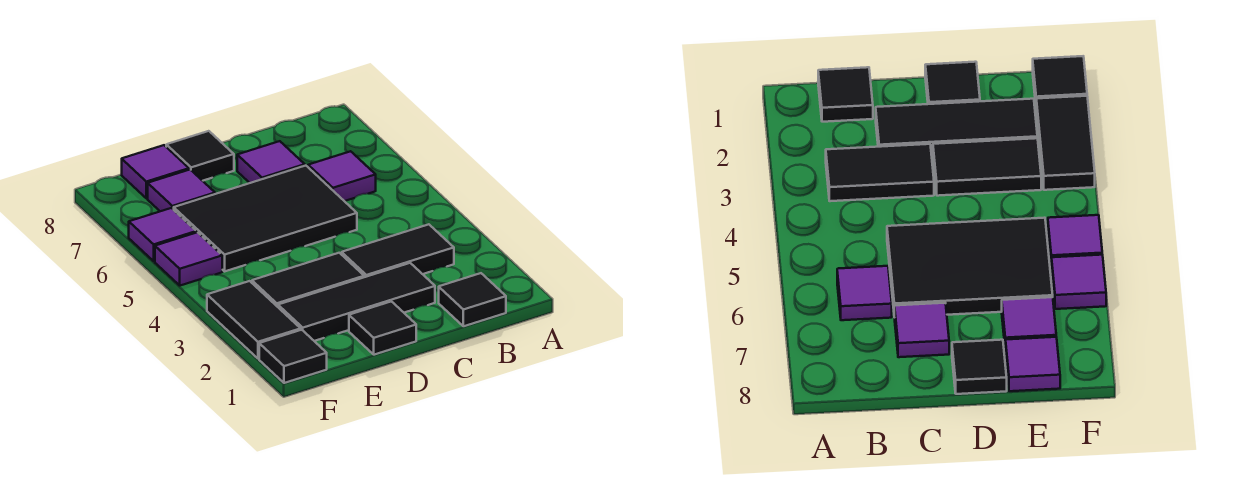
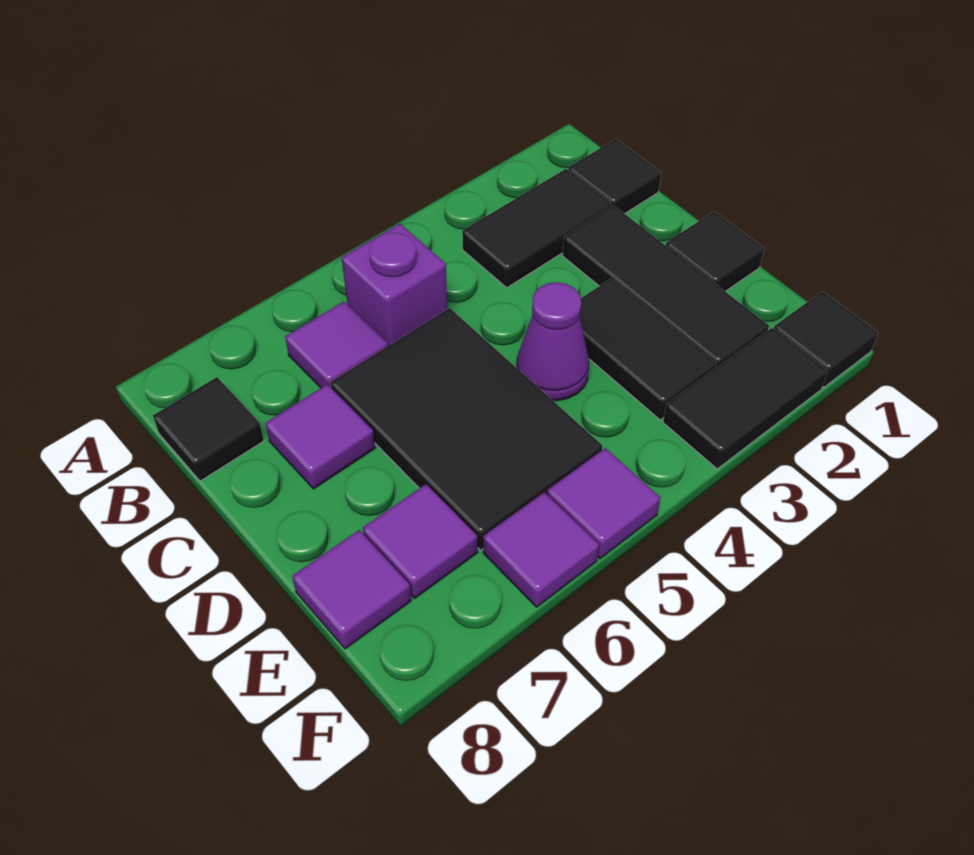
black tile B3:C3 level 1 -> black tile B2:B3 level 1
none -> purple brick B5 level 1
none -> purple cone D4 level 1
black tile D8 level 1 -> black tile B8 level 1

